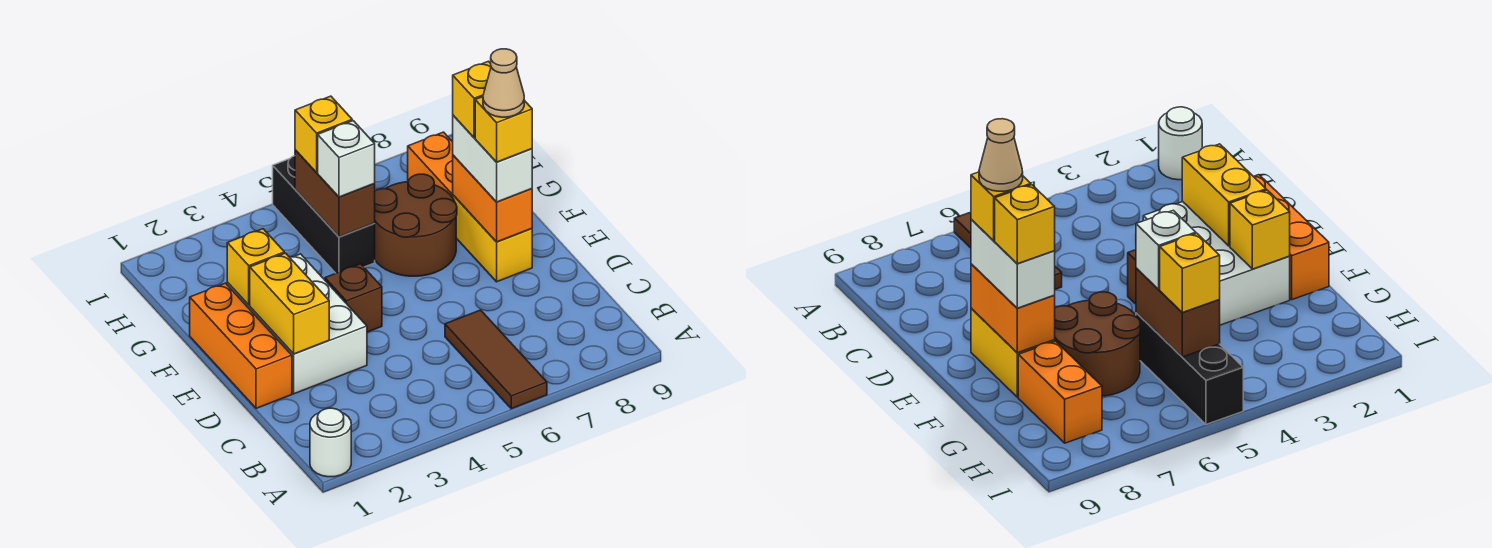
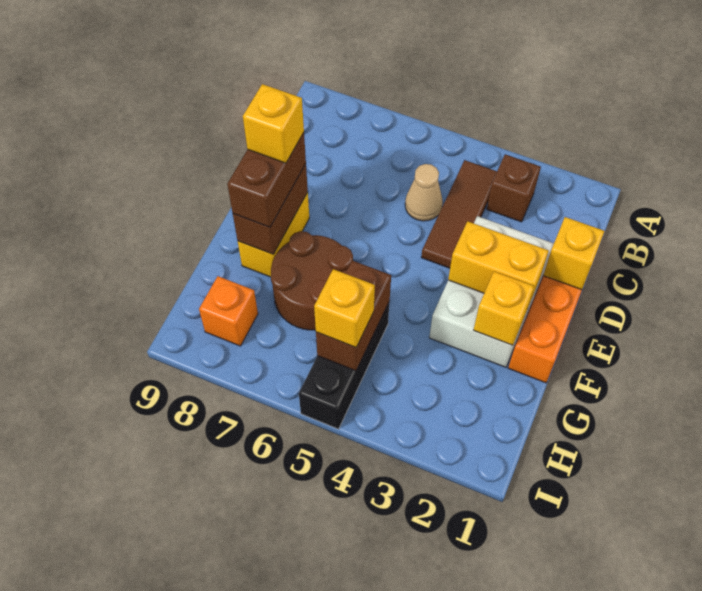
white round brick A1 level 1 -> none
brown tile A6:C6 level 1 -> brown tile B4:D4 level 1
yellow brick D2:E2 level 2 -> yellow brick E2:E3 level 2
brown brick E4 level 1 -> brown brick B3 level 1
orange brick E8:F8 level 2 -> brown brick E8:F8 level 2
white brick E8:F8 level 3 -> brown brick E8:F8 level 3
tan cone E8 level 5 -> tan cone C5 level 1
yellow brick F8 level 4 -> yellow brick D1 level 2
white brick G5 level 3 -> none
orange brick G8:H8 level 1 -> orange brick H8 level 1

